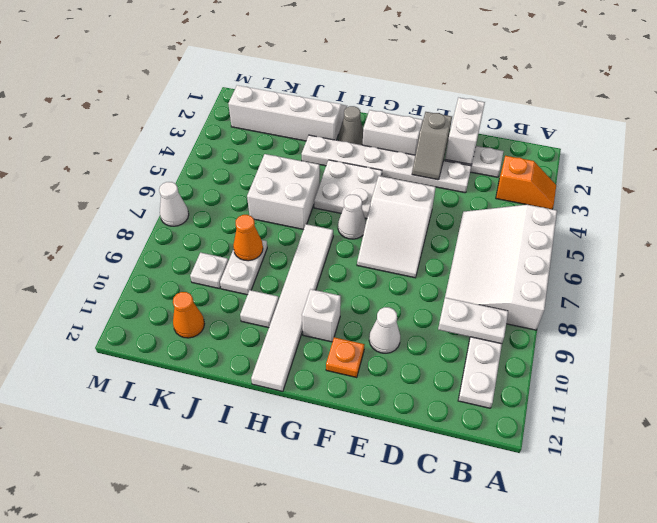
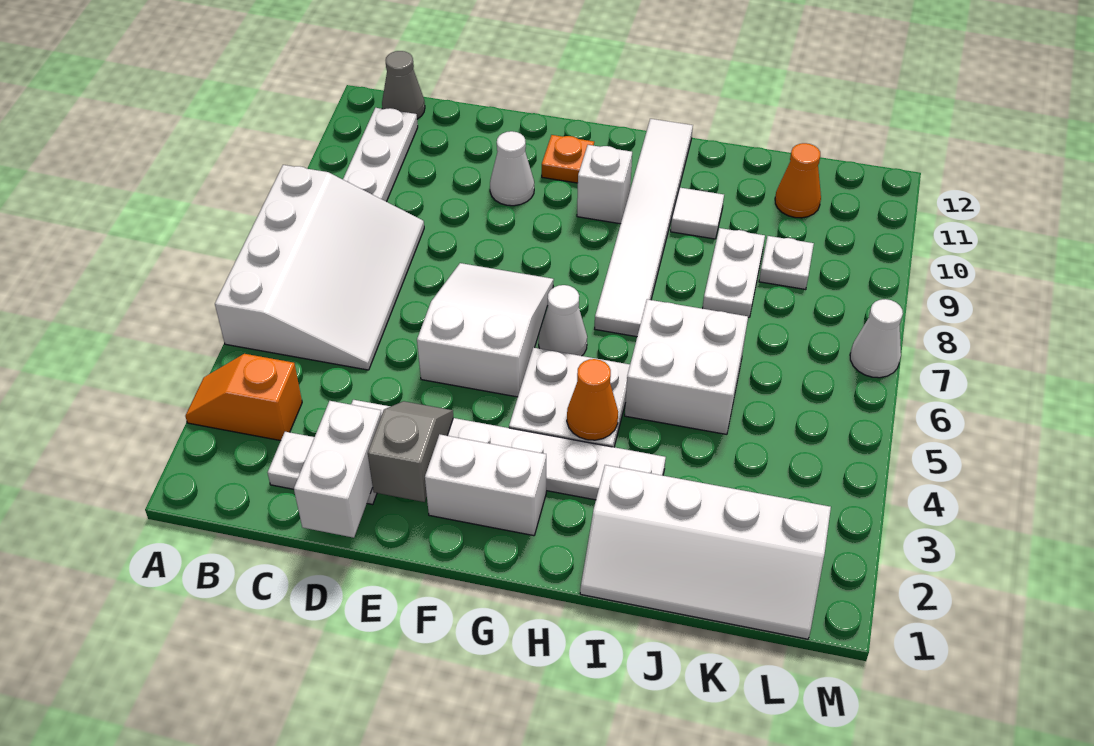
white plate B9:C9 level 2 -> none
grey cone H2 level 1 -> grey cone B12 level 1
orange cone J8 level 2 -> orange cone H4 level 2

